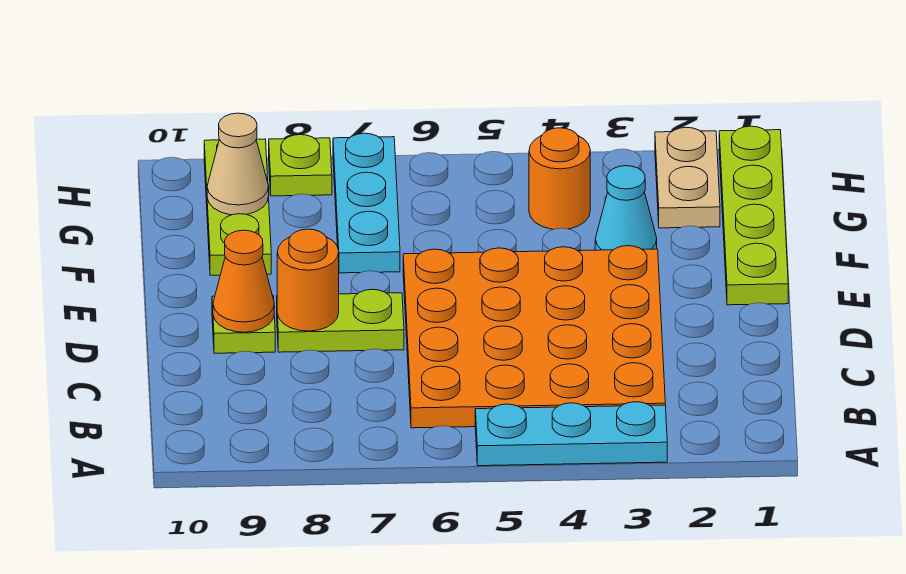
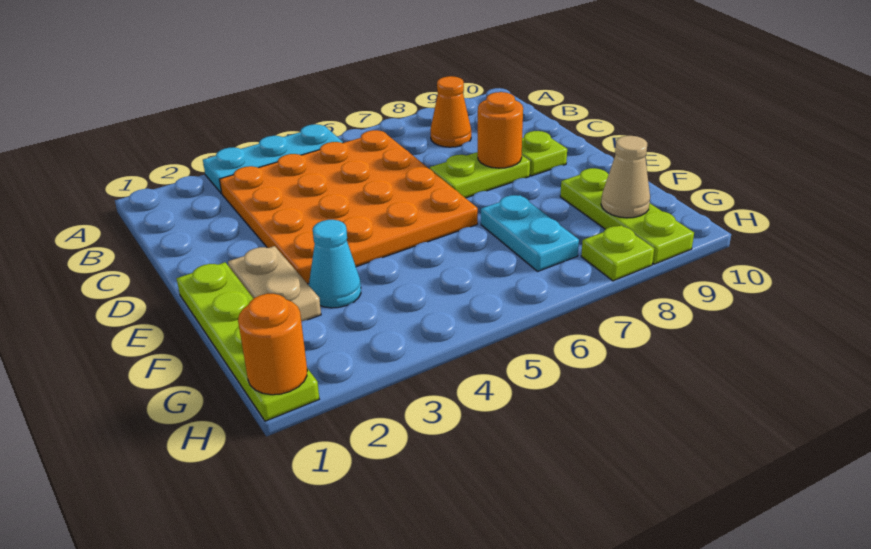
orange cone D9 level 2 -> orange cone B8 level 1
cyan plate F7:H7 level 1 -> cyan plate F7:G7 level 1
tan plate G2:H2 level 1 -> tan plate E2:F2 level 1
orange round brick G4 level 1 -> orange round brick H1 level 2

